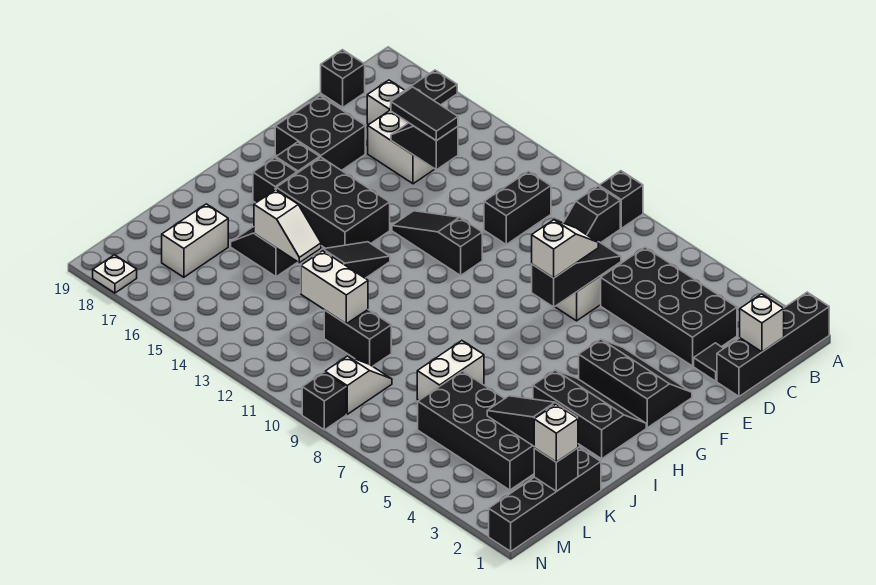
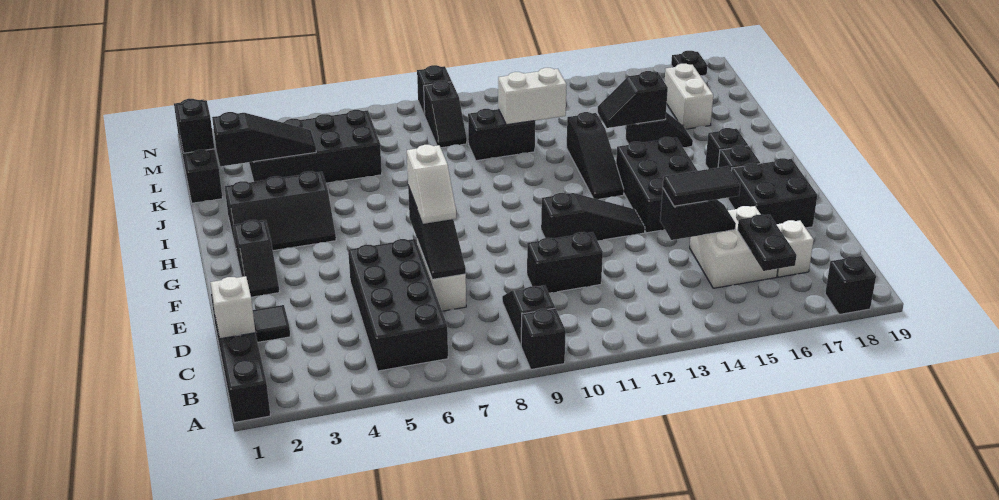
black brick C3:D6 level 1 -> black brick B5:E6 level 1
black brick C11:D11 level 1 -> black brick D10:D11 level 1
black brick C19 level 1 -> black brick A18 level 1
black slope F2:G4 level 1 top G -> black slope F2:G2 level 1 top G
black brick G14:H16 level 1 -> black brick F14:H15 level 1
white brick J7:K7 level 1 -> none
white slope J14:J15 level 2 top 15 -> black slope J14:J15 level 2 top 15
white brick L1 level 3 -> none
white slope L9:M9 level 1 top M -> black slope L9:M9 level 1 top M
white plate N18 level 1 -> black plate N18 level 1

